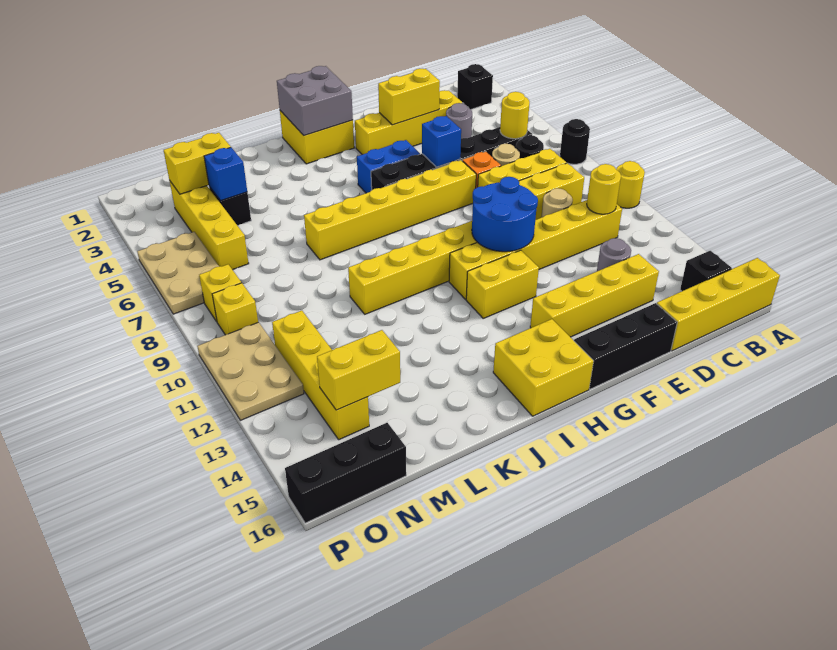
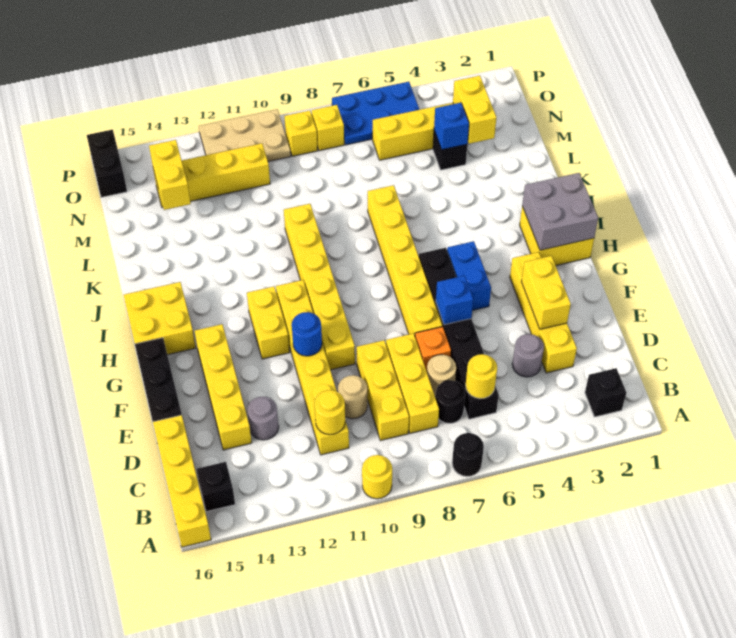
blue round brick F10:G11 level 2 -> blue round brick F11 level 2
black brick N16:P16 level 1 -> black brick O16:P16 level 1
tan plate O5:P7 level 1 -> blue plate O5:P7 level 1

